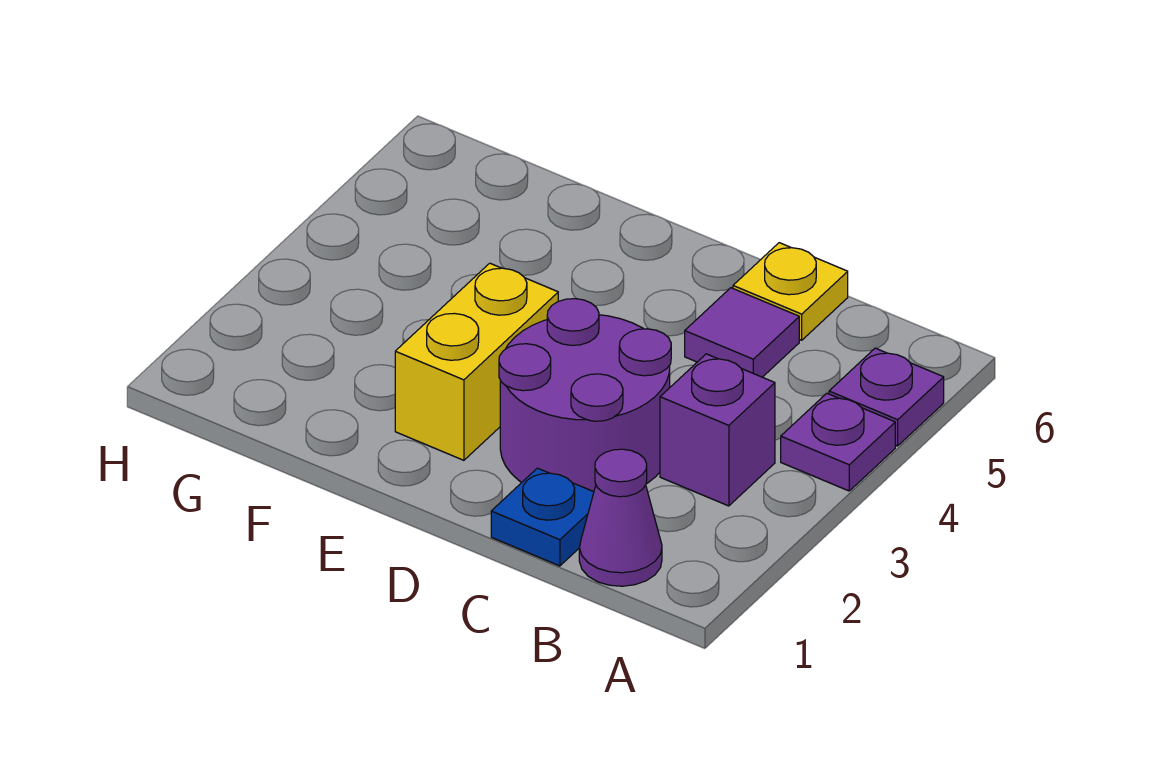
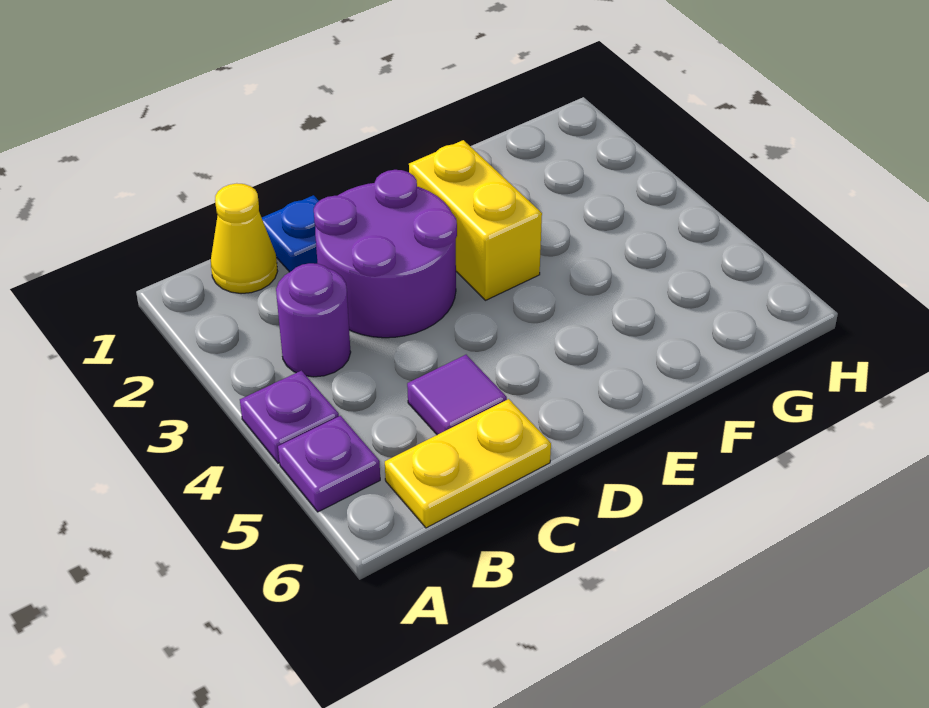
purple cone B1 level 1 -> yellow cone B1 level 1
purple brick B3 level 1 -> purple round brick B3 level 1
yellow plate C6 level 1 -> yellow plate B6:C6 level 1

